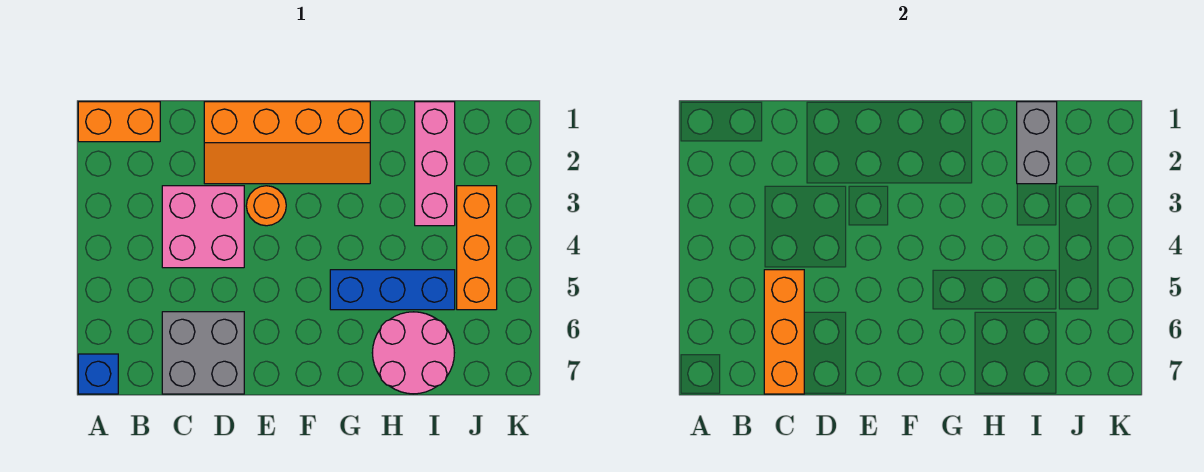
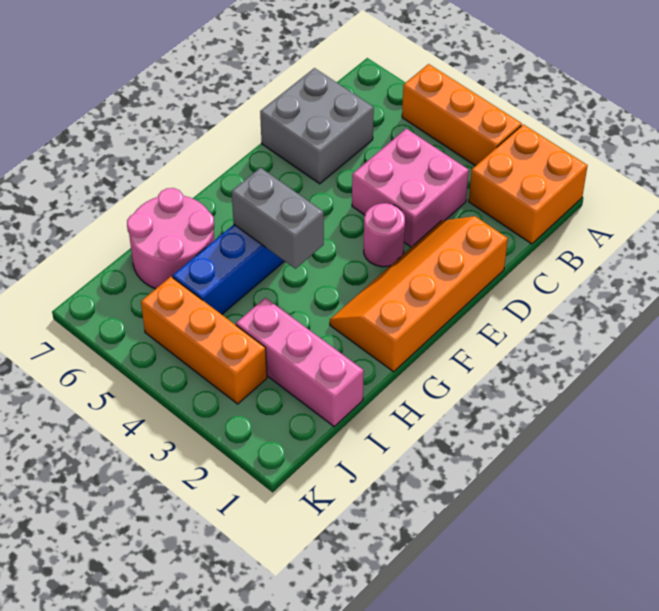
orange brick A1:B1 level 1 -> orange brick A1:B2 level 1
blue brick A7 level 1 -> none
orange brick C5:C7 level 2 -> orange brick A3:A5 level 1
orange round brick E3 level 1 -> pink round brick E3 level 1
grey brick I1:I2 level 2 -> grey brick G4:G5 level 2

